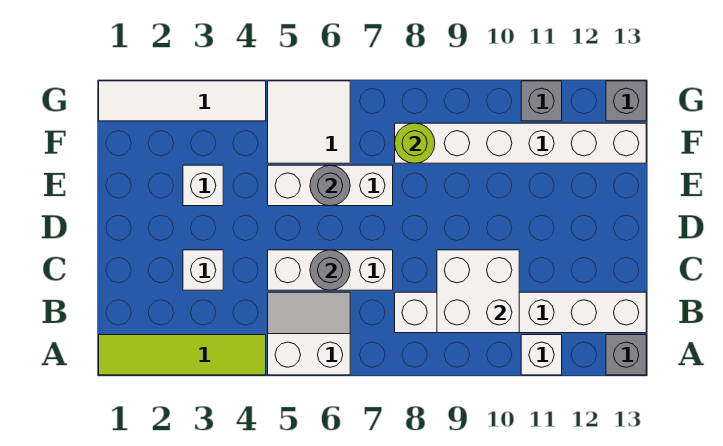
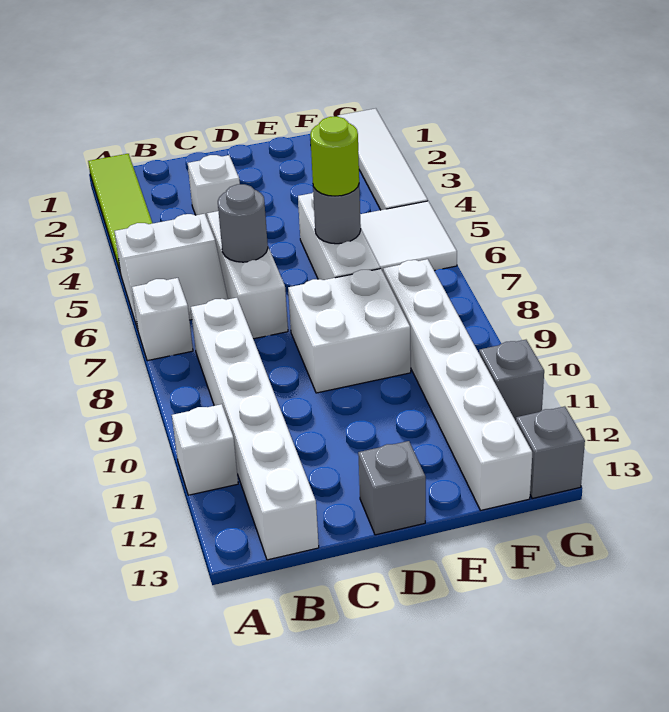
white slope A5:B6 level 1 top A -> white slope A5:B6 level 1 top 5
grey brick A13 level 1 -> grey brick D13 level 1
white brick B9:C10 level 2 -> white brick D8:E9 level 1
white brick E3 level 1 -> white brick A7 level 1
lime round brick F8 level 2 -> lime round brick E6 level 3

